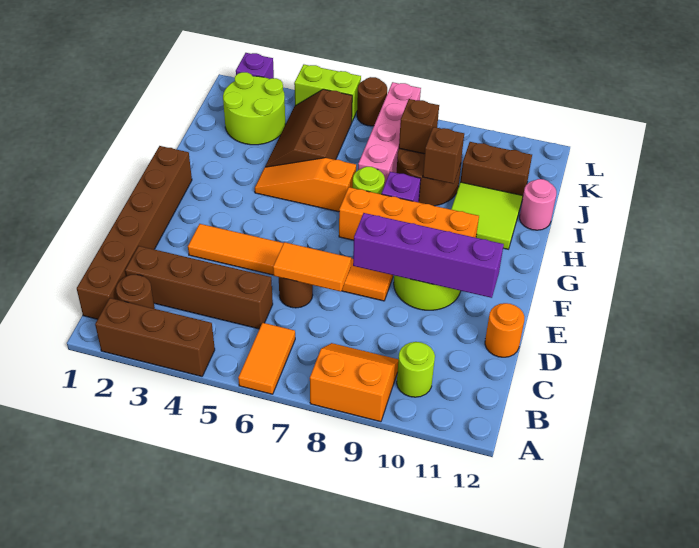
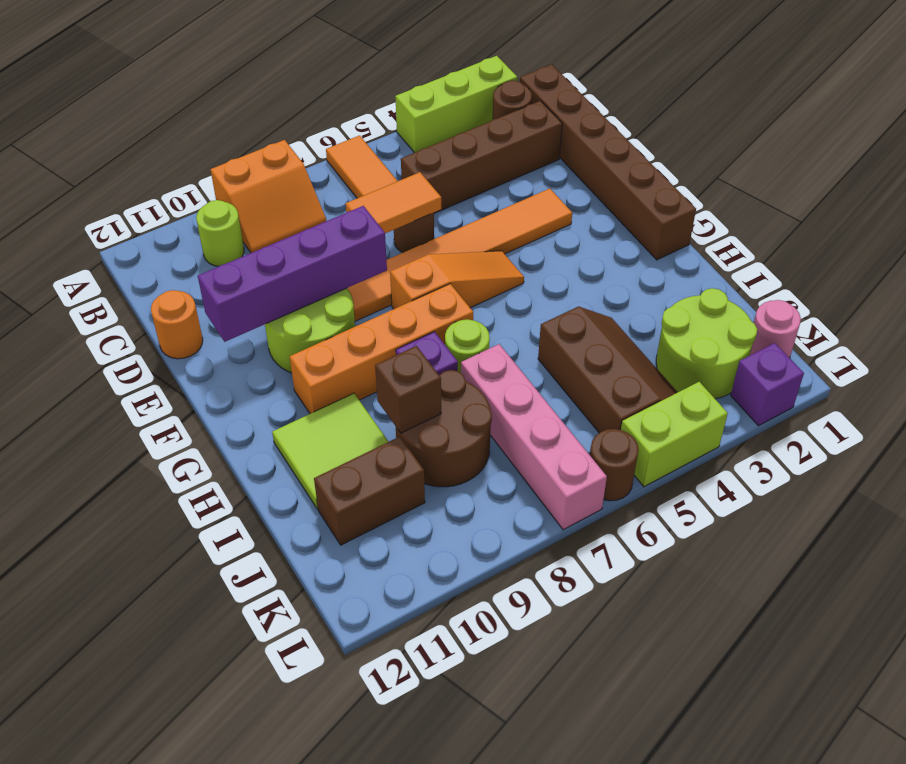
brown brick A2:A4 level 1 -> lime brick A2:A4 level 1
orange slope H4:H6 level 1 top 6 -> orange slope F5:F7 level 1 top 7
pink round brick I12 level 1 -> pink round brick K1 level 1
brown brick J8 level 2 -> none

